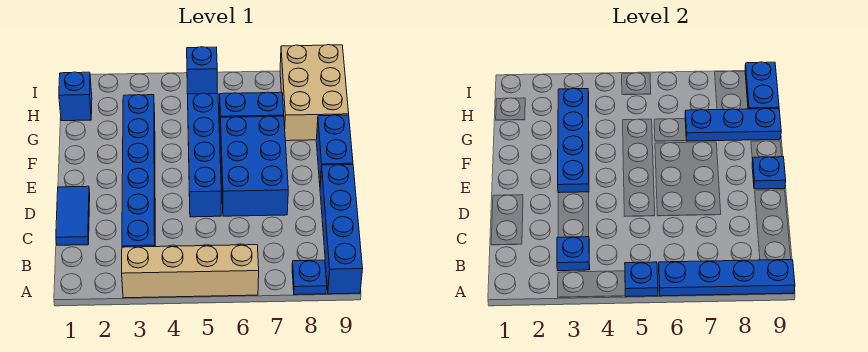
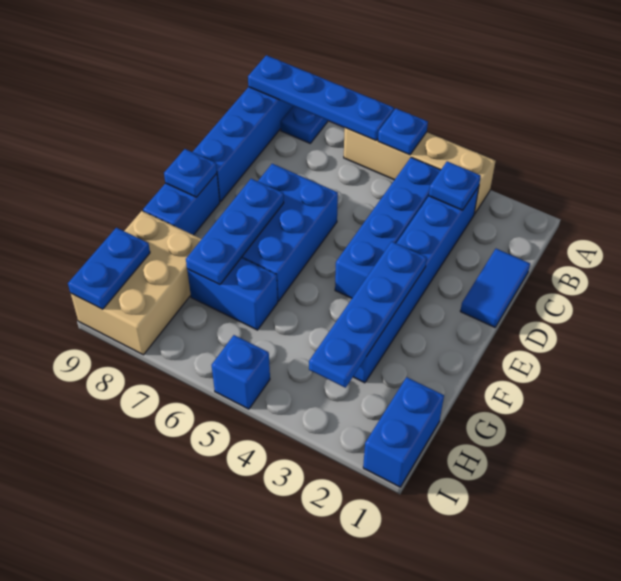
blue brick D5:G5 level 1 -> blue brick B4:E4 level 1
blue plate G7:G9 level 2 -> blue plate E7:G7 level 2
blue brick H1 level 1 -> blue brick H1:I1 level 1

